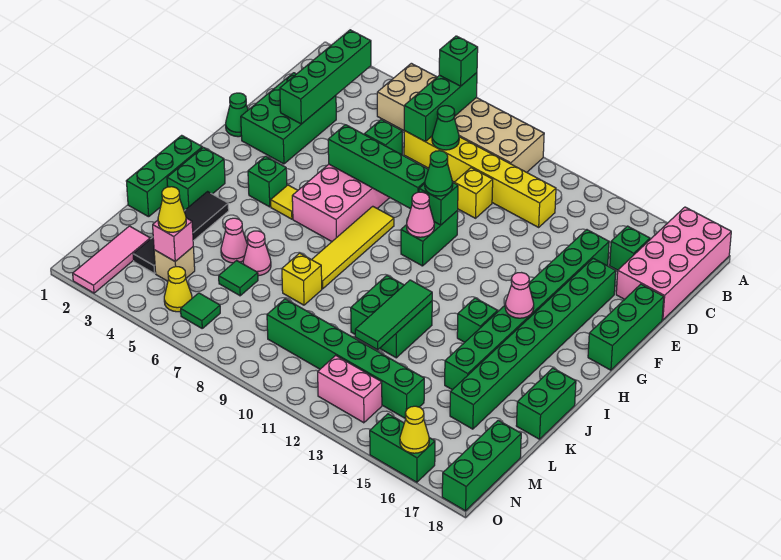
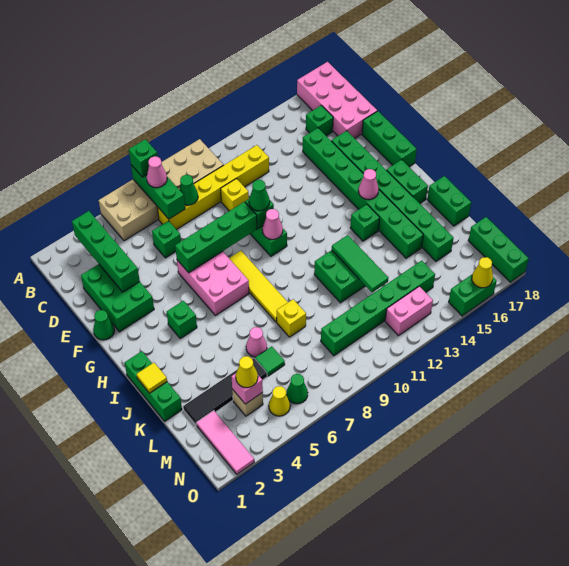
yellow tile H5 level 1 -> yellow tile J1 level 2
green brick I2:J2 level 1 -> green brick H17:I17 level 1
black tile J3:M3 level 1 -> black tile L2:L5 level 1
pink cone K5 level 1 -> pink cone B7 level 3
green tile N6 level 1 -> green cone N6 level 1

